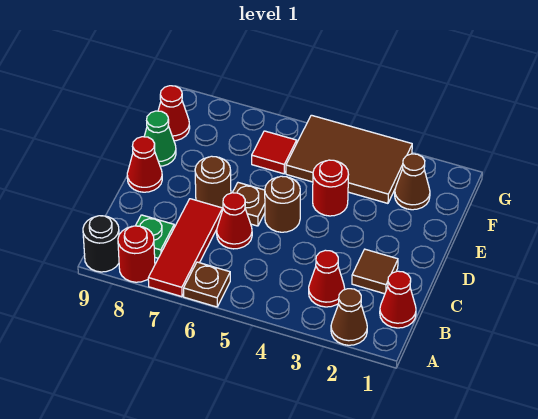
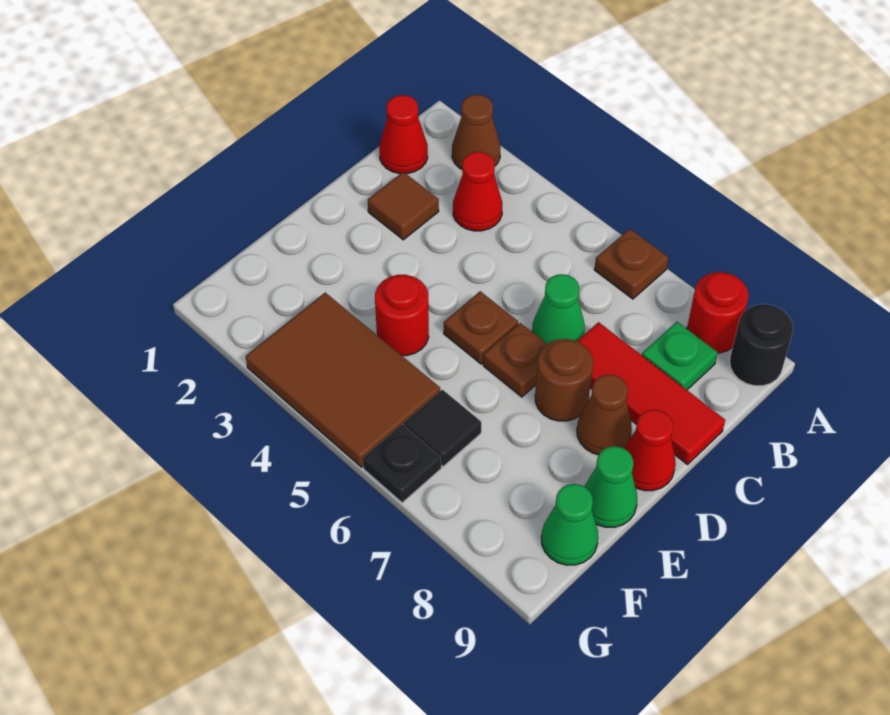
red tile A7:C7 level 1 -> red tile C7:C9 level 1
red cone C6 level 1 -> green cone C6 level 1
brown round brick D5 level 1 -> brown plate D5 level 1
brown cone F2 level 1 -> brown cone D8 level 1
red tile F6 level 1 -> black tile F6 level 1
red cone F9 level 1 -> green cone F9 level 1
none -> black plate G6 level 1

